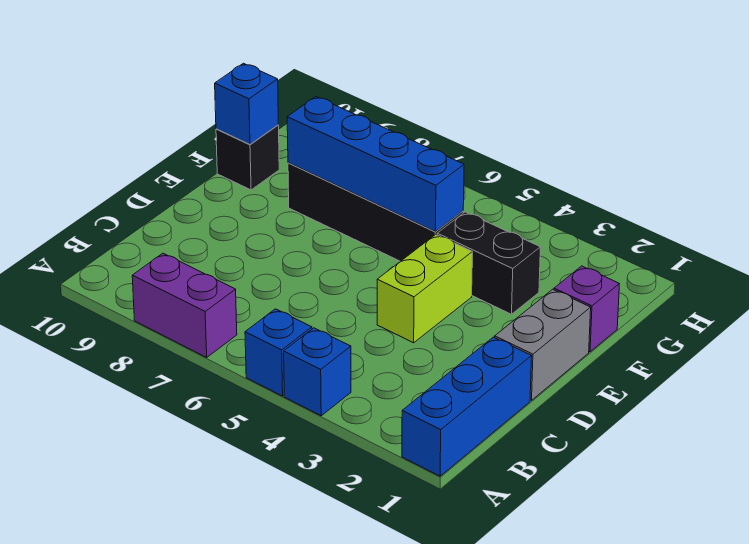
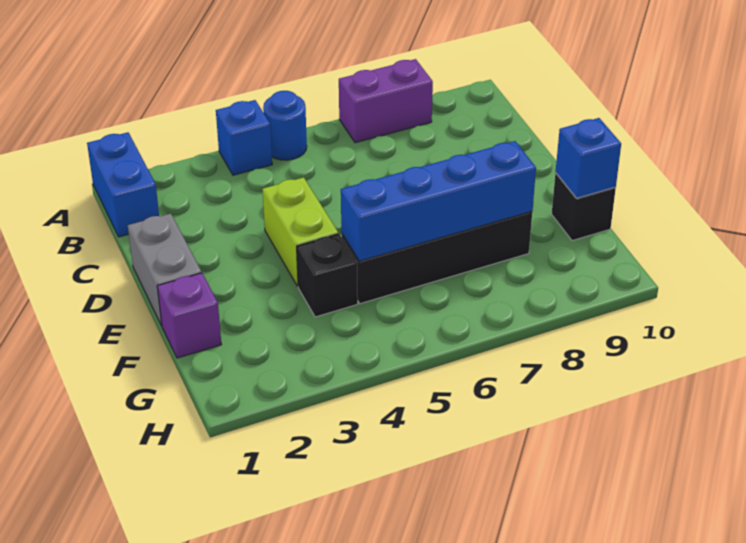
blue brick A1:C1 level 1 -> blue brick A1:B1 level 1
blue brick A5 level 1 -> blue round brick A5 level 1
black brick F3:F4 level 1 -> black brick F4 level 1

